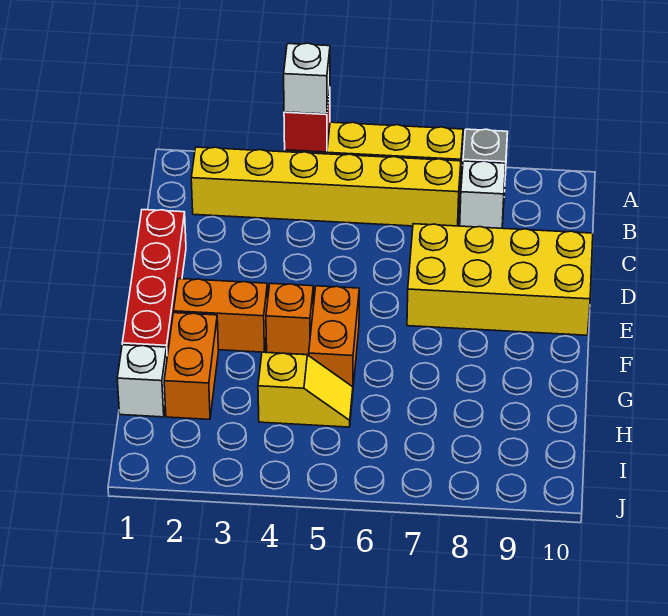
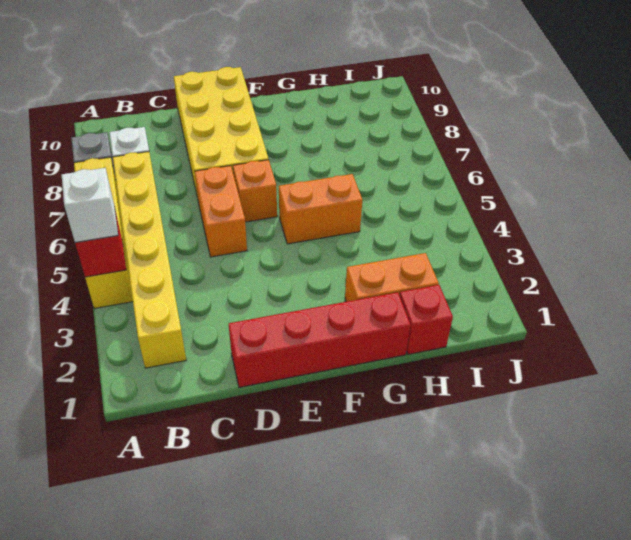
orange brick F2:F3 level 1 -> orange brick D5:D6 level 1
orange brick F4 level 1 -> orange brick E6 level 1
white brick H1 level 1 -> red brick H1 level 1
yellow slope H4:H5 level 1 top 4 -> none

